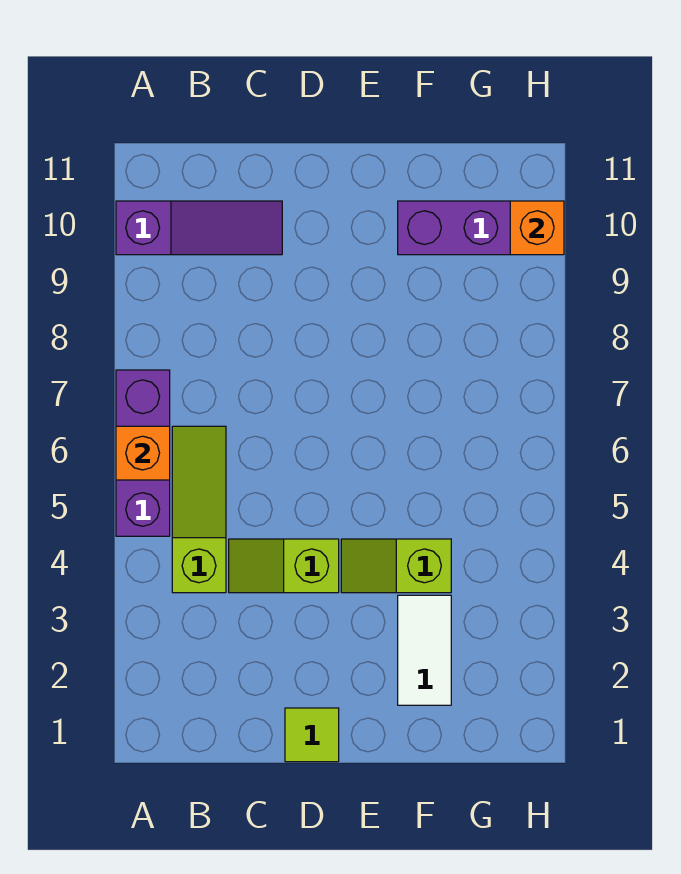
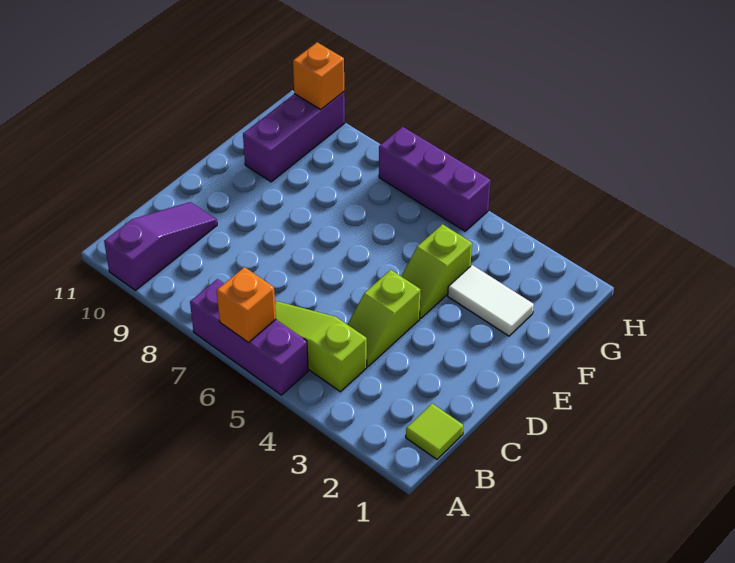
lime tile D1 level 1 -> lime tile B1 level 1
none -> purple brick H5:H7 level 1

